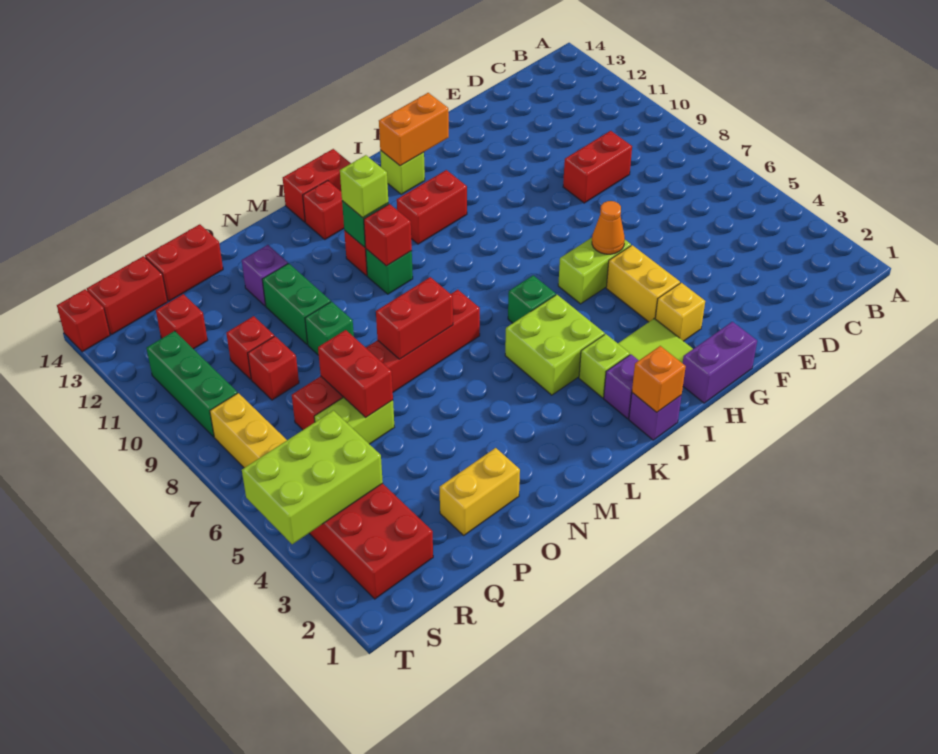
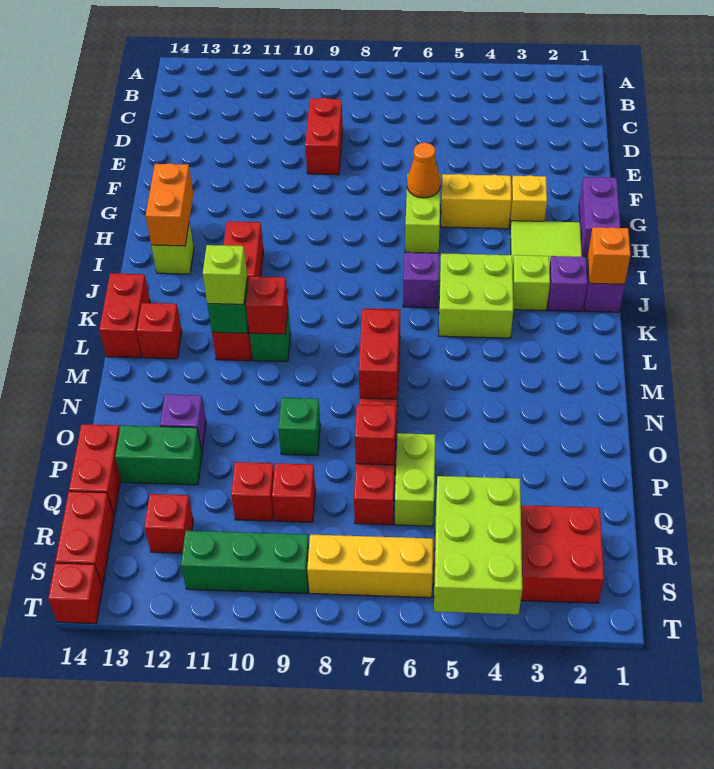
green brick J6 level 1 -> purple brick J6 level 1
yellow brick O2:P2 level 1 -> none
green brick O10:O11 level 1 -> green brick P12:P13 level 1
red brick P6:P7 level 2 -> red brick P7 level 2

